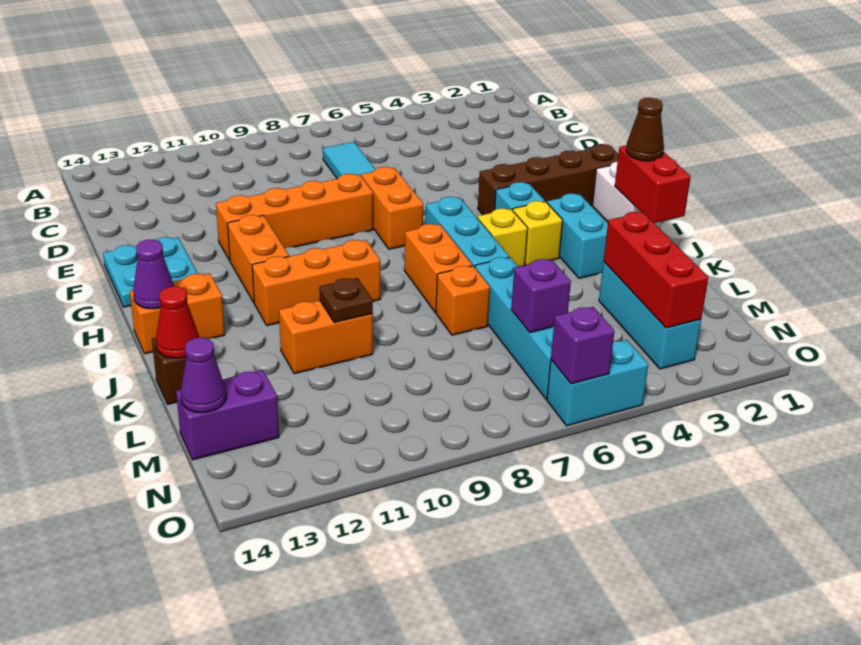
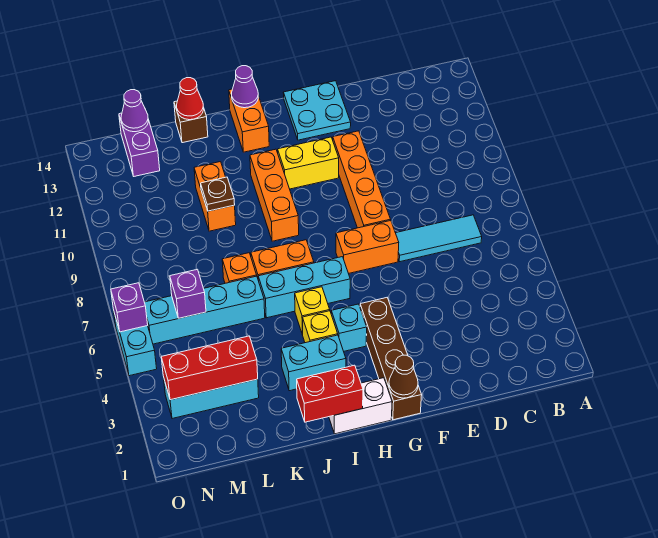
orange brick G11:H11 level 1 -> yellow brick G11:H11 level 1
brown cone I1 level 3 -> brown cone G1 level 2

